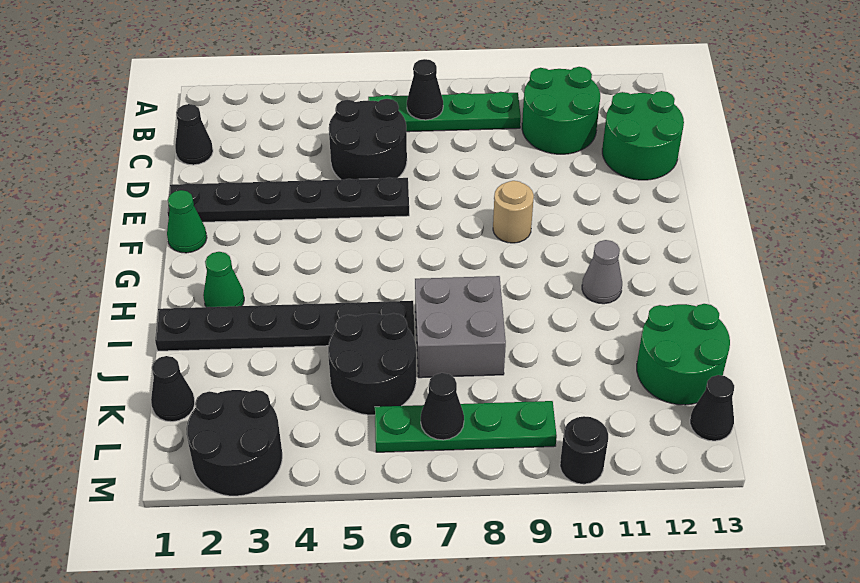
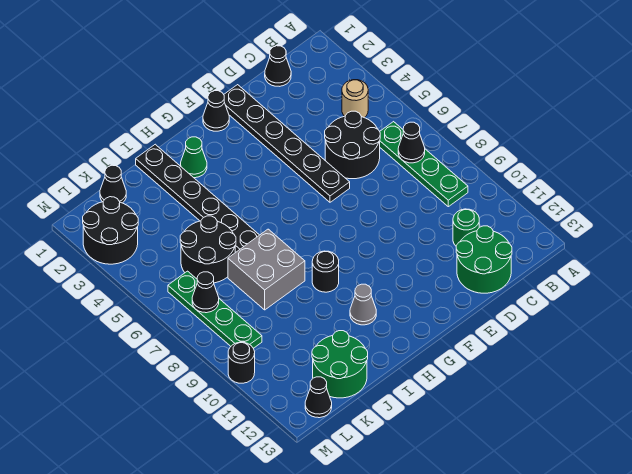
green round brick B10:C11 level 1 -> green round brick C11 level 1
green cone F1 level 1 -> black cone F1 level 1
tan round brick F9 level 1 -> tan round brick B4 level 1
none -> black round brick H9 level 1

